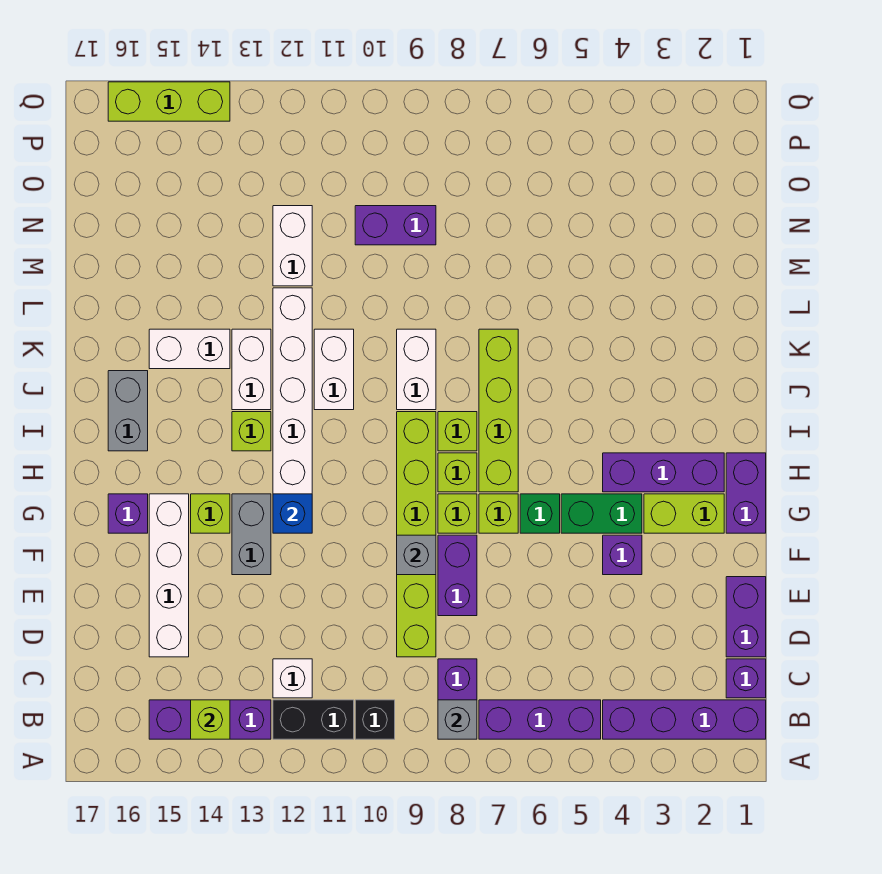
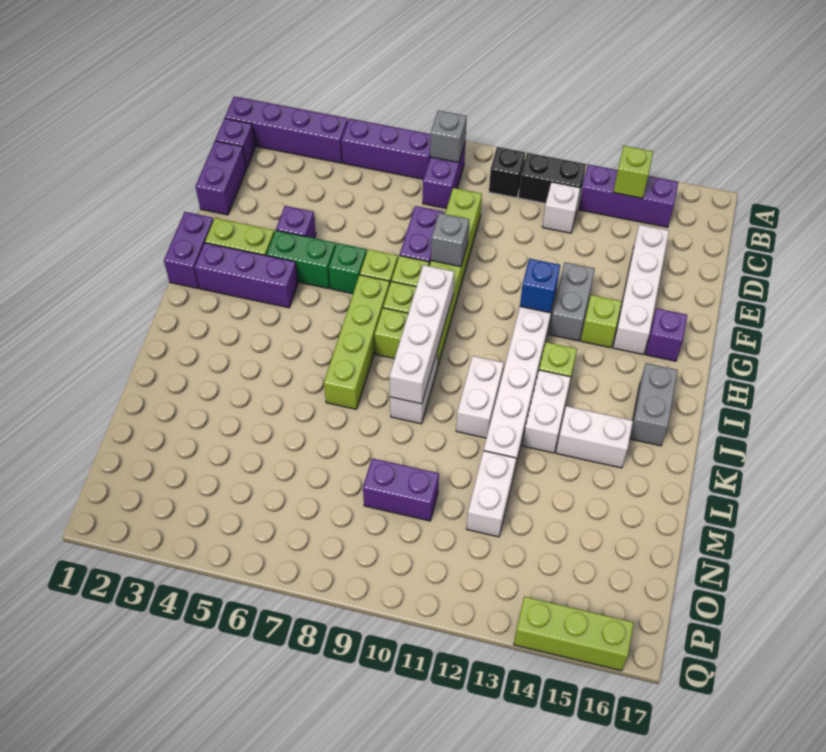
none -> white brick H9:K9 level 2

